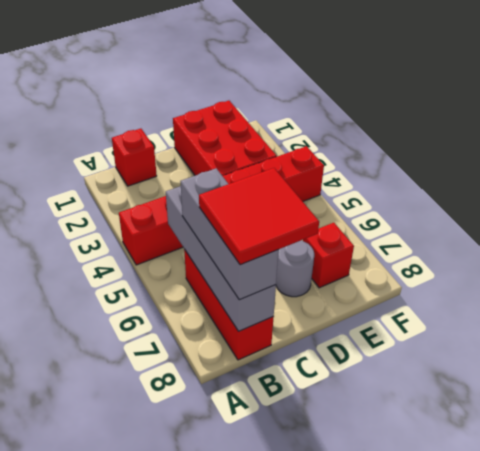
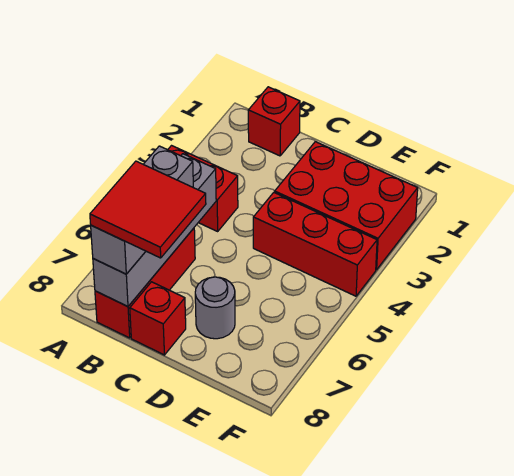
red brick D1:E3 level 1 -> red brick D2:F3 level 1
red brick E7 level 1 -> red brick C8 level 1

